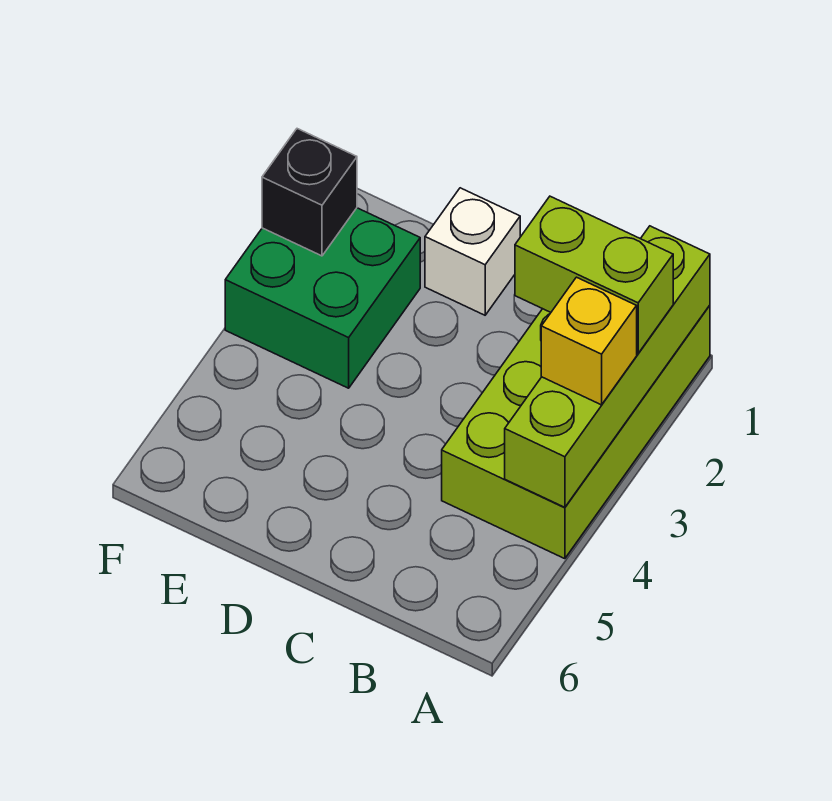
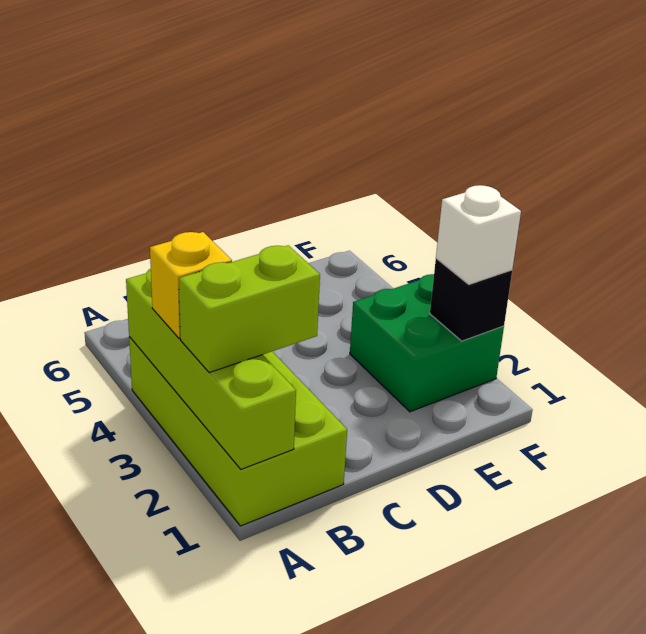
white brick D1 level 1 -> white brick F2 level 3

